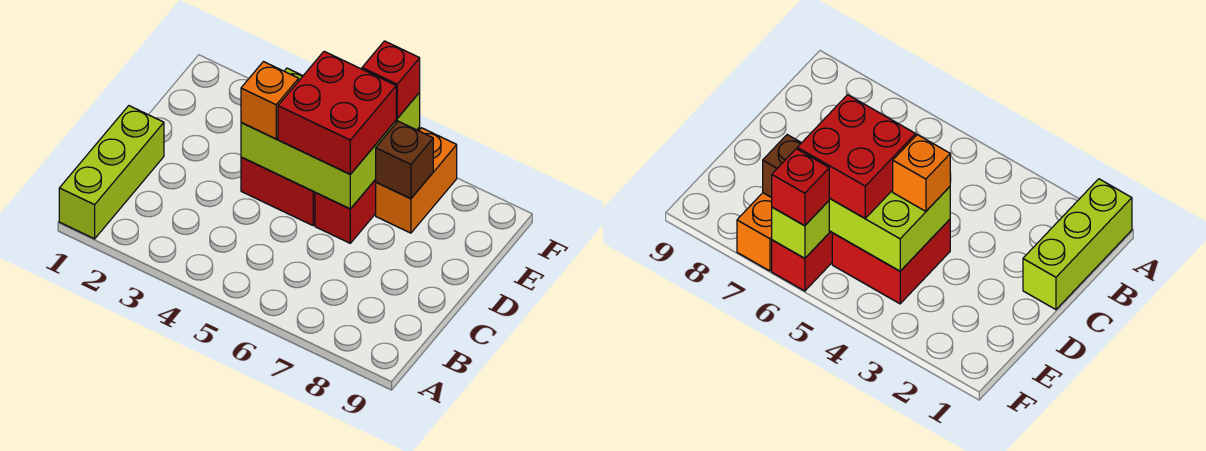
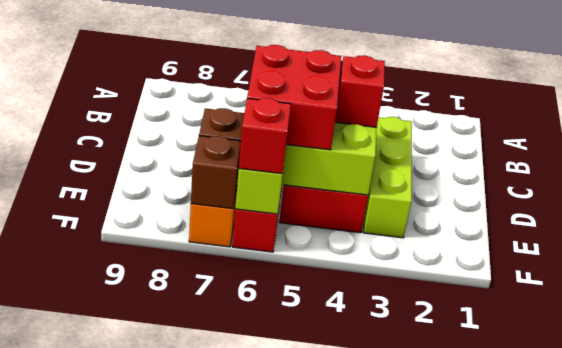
lime brick A1:C1 level 1 -> lime brick C3:E3 level 1
orange brick D4 level 3 -> red brick D4 level 3
none -> brown brick F7 level 2

